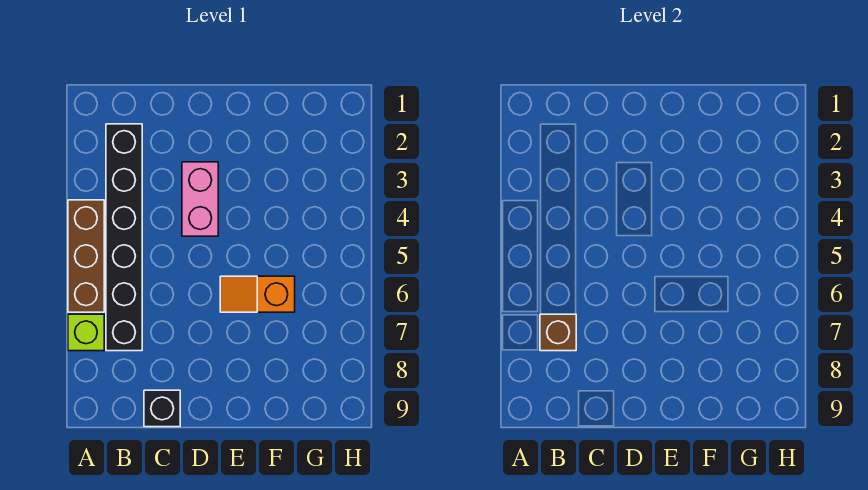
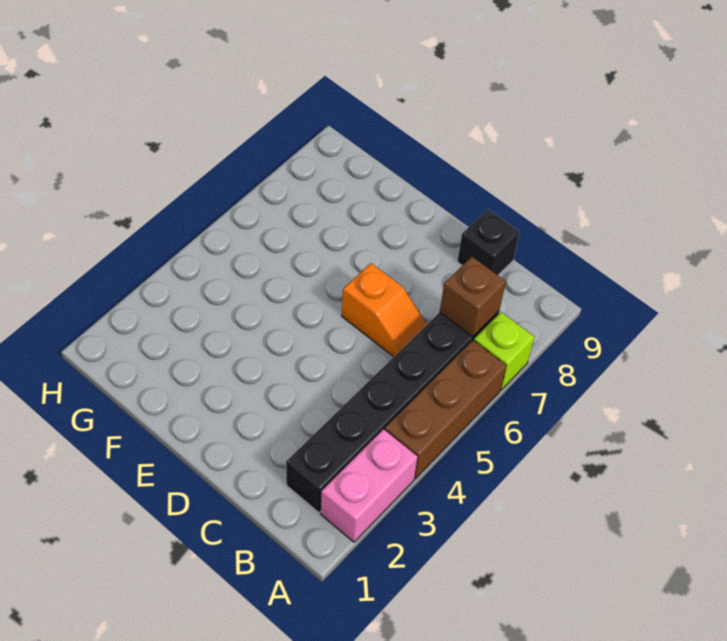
pink brick D3:D4 level 1 -> pink brick A2:A3 level 1
orange slope E6:F6 level 1 top F -> orange slope C6:D6 level 1 top D

